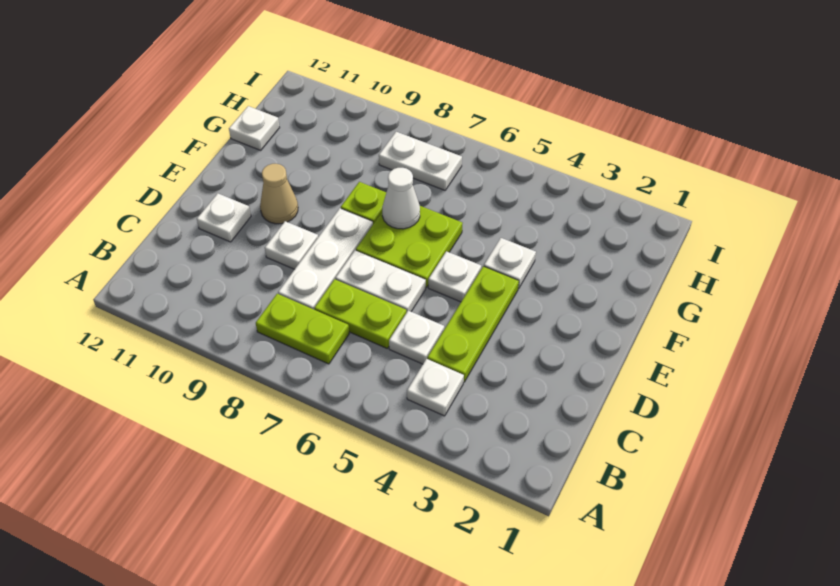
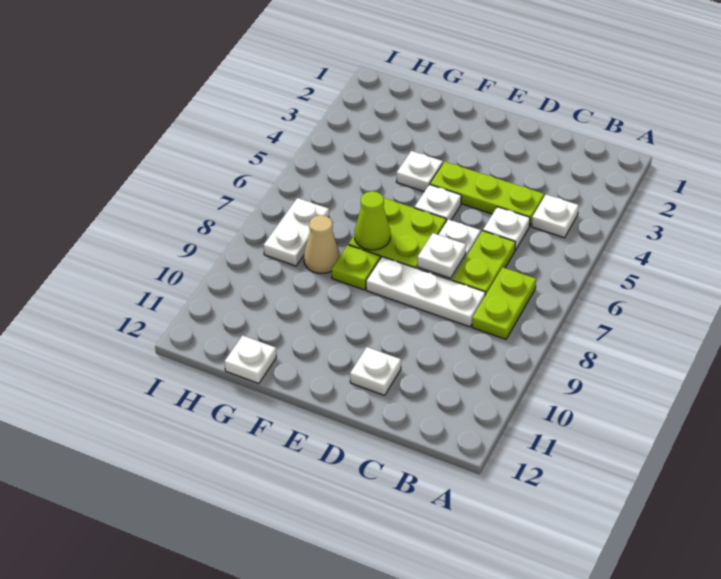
white plate D9 level 1 -> white plate D7 level 2
tan cone E10 level 1 -> tan cone G8 level 1
white cone F7 level 2 -> lime cone F7 level 2

